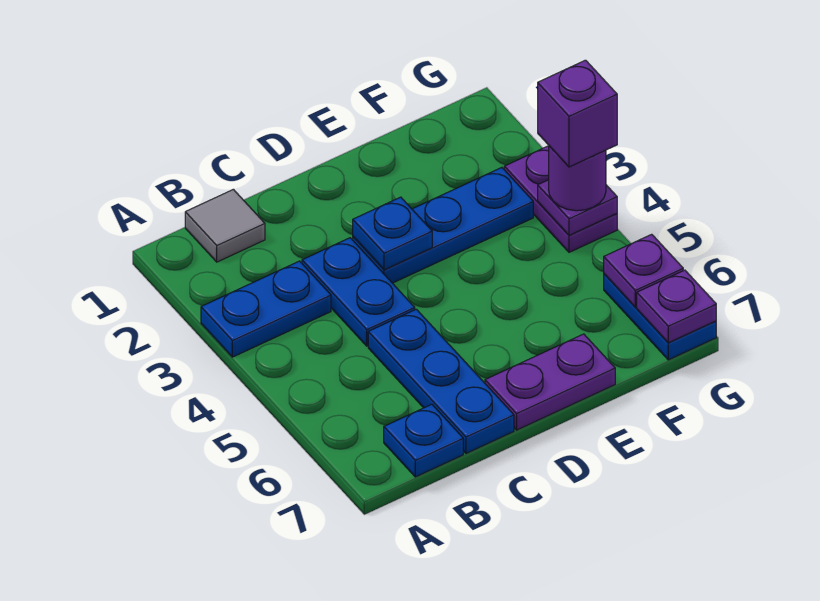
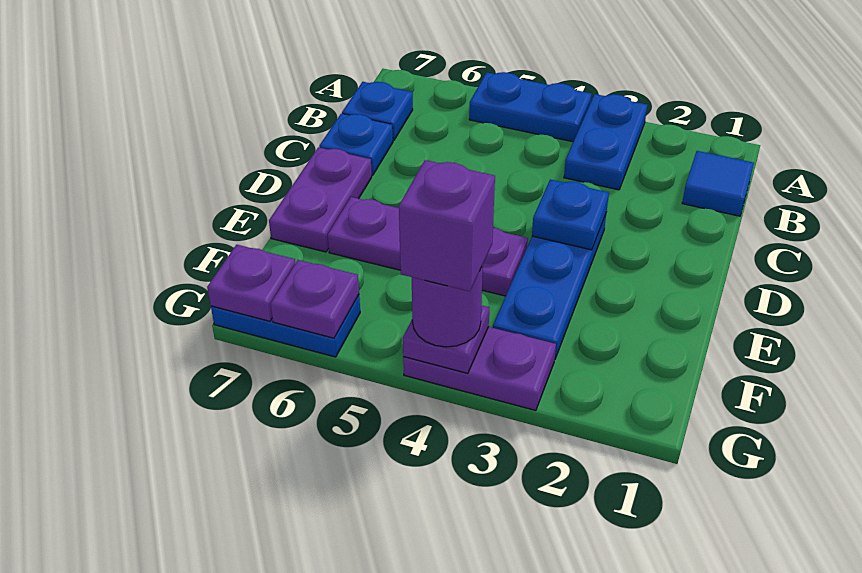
grey tile B1 level 1 -> blue tile B1 level 1
blue plate C3:C4 level 1 -> blue plate A4:A5 level 1
blue plate C5:C7 level 1 -> blue plate C7 level 1
none -> purple plate E4:E6 level 1

